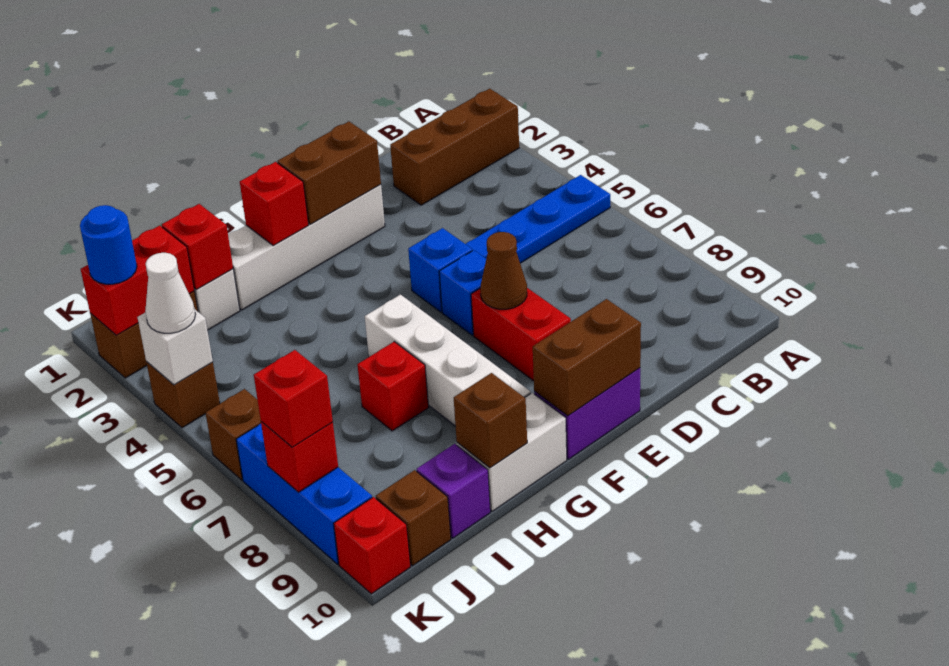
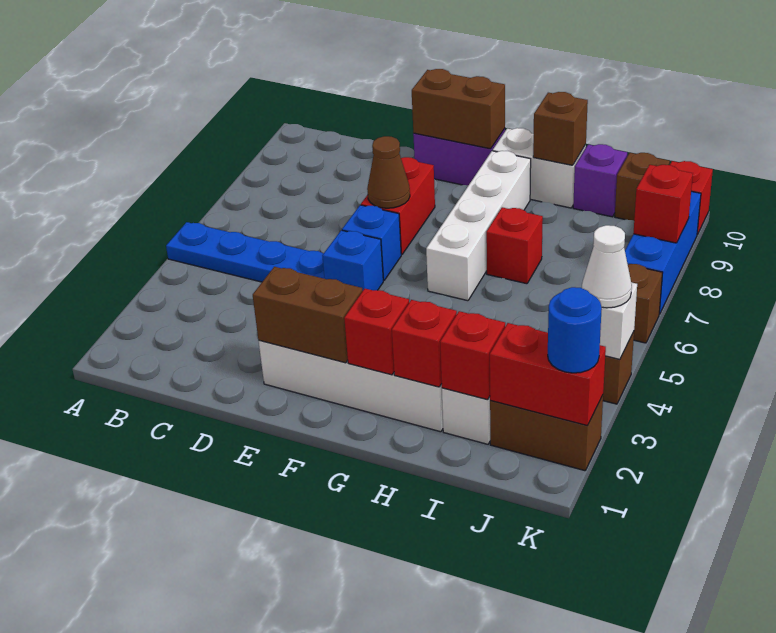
brown brick A2:C2 level 1 -> none
red brick K8 level 3 -> red brick H2 level 2

